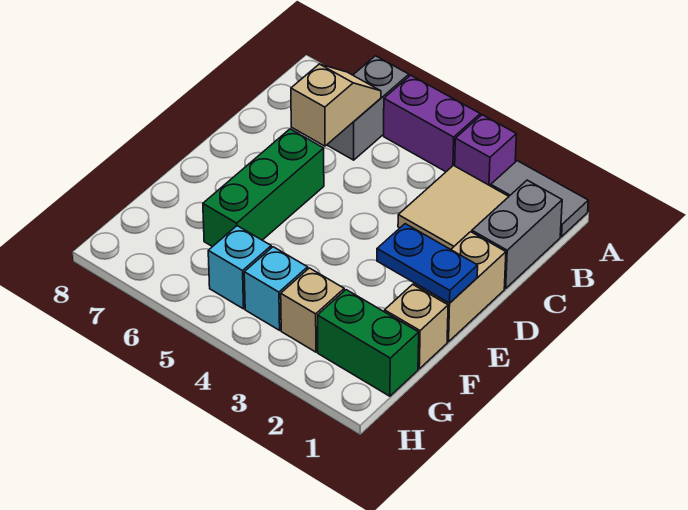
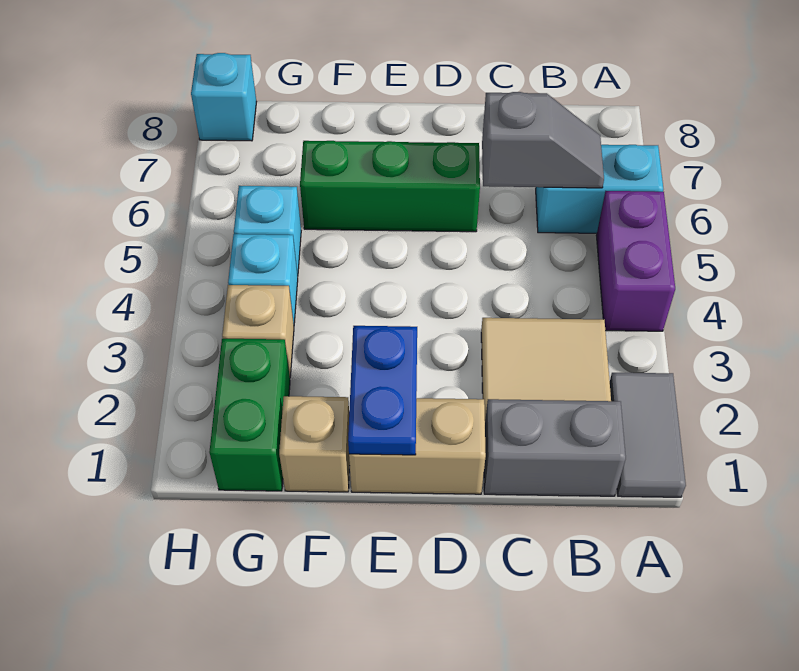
purple brick A3 level 1 -> none
grey brick A6:B6 level 1 -> cyan brick A6:B6 level 1
tan slope B6:C6 level 2 top C -> grey slope B6:C6 level 2 top C
none -> cyan brick H8 level 1

